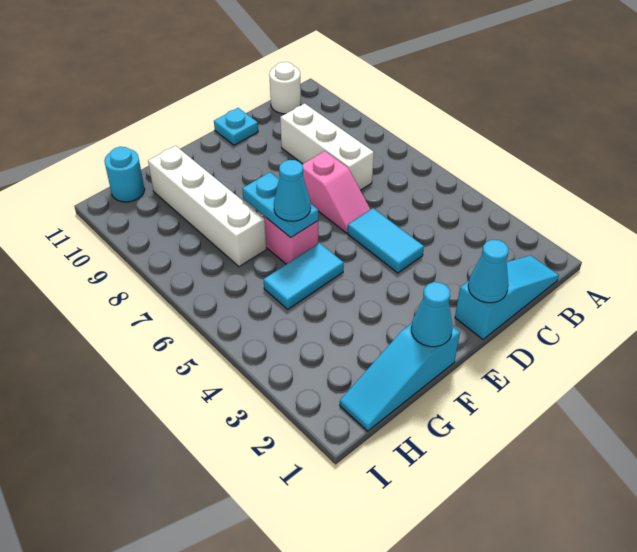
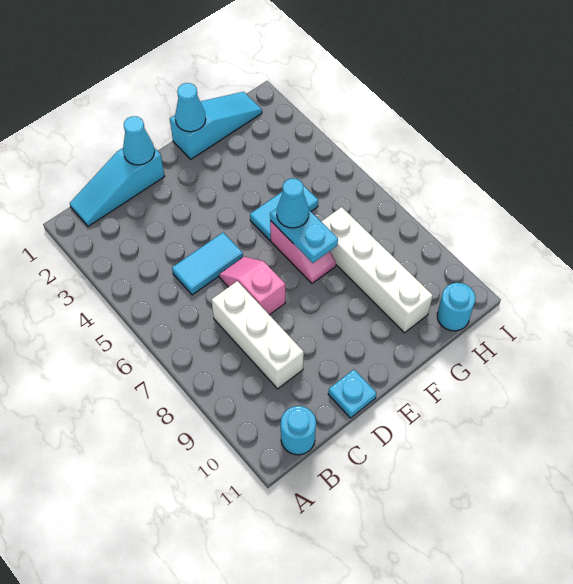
white round brick B11 level 1 -> cyan round brick B11 level 1
cyan tile D4:D5 level 1 -> cyan tile C5:D5 level 1

